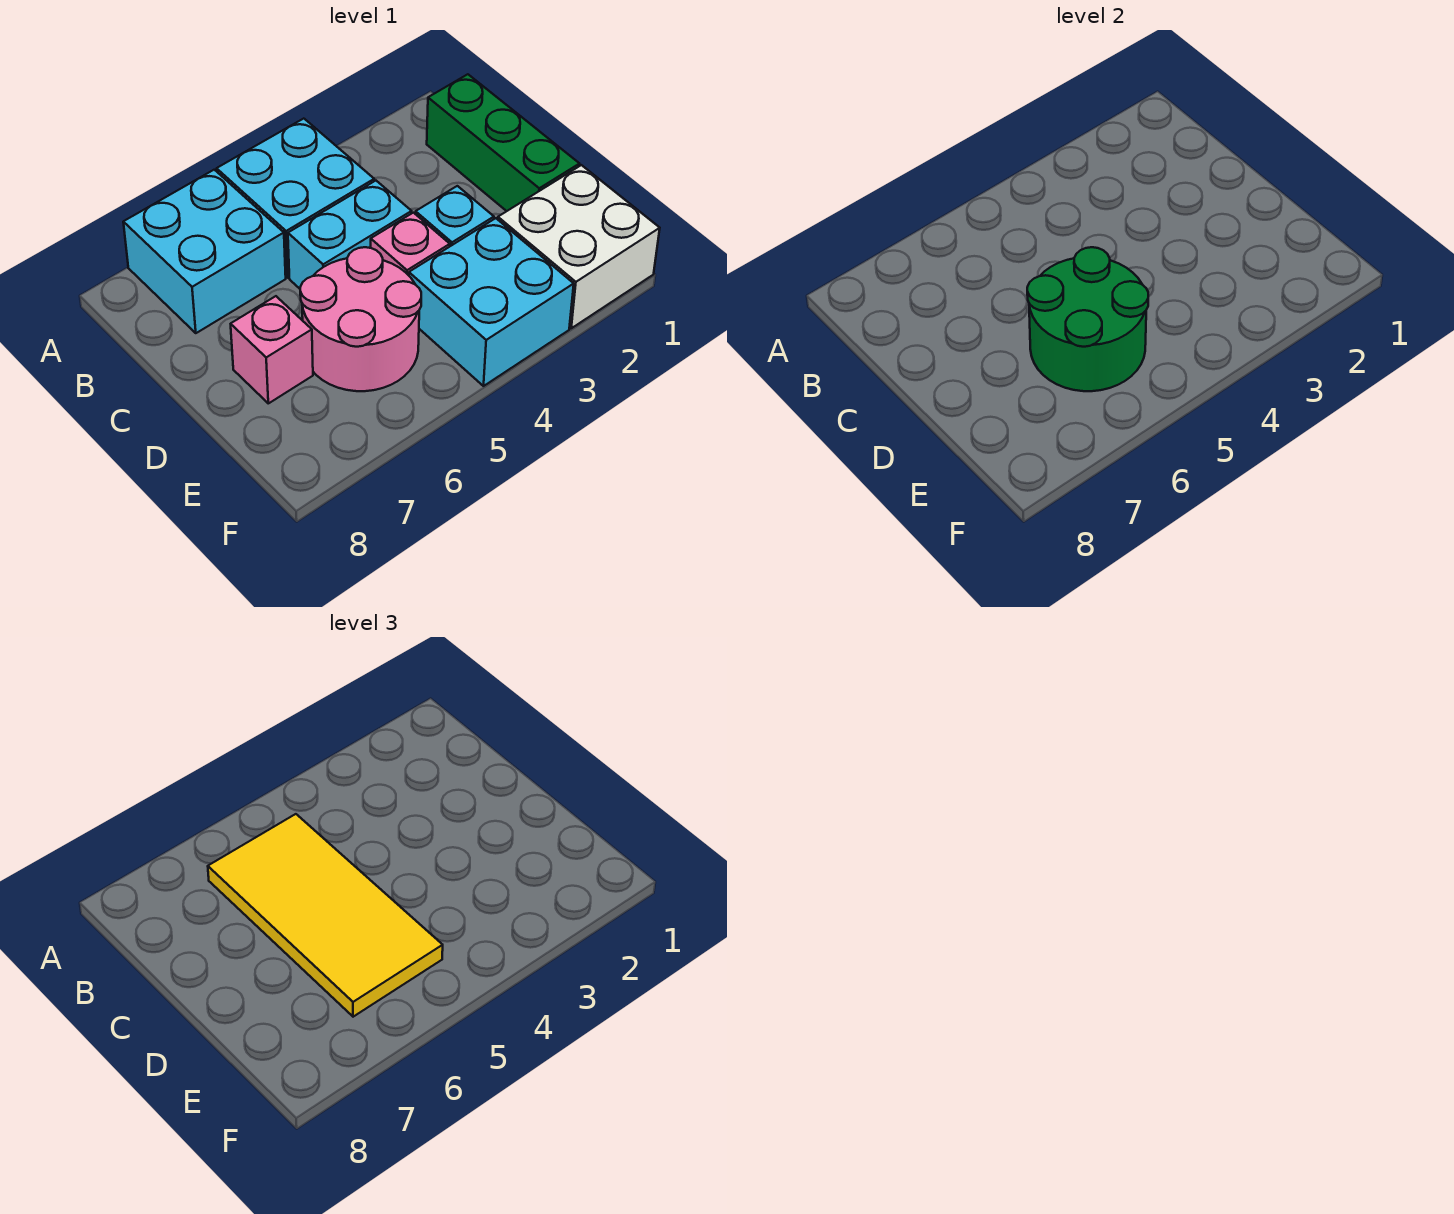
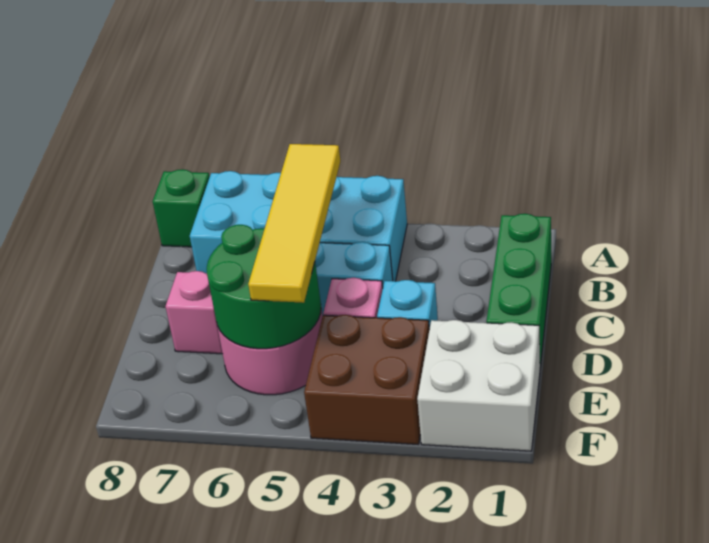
none -> green brick A8 level 1
yellow tile B5:E6 level 3 -> yellow tile B5:E5 level 3
cyan brick E3:F4 level 1 -> brown brick E3:F4 level 1

